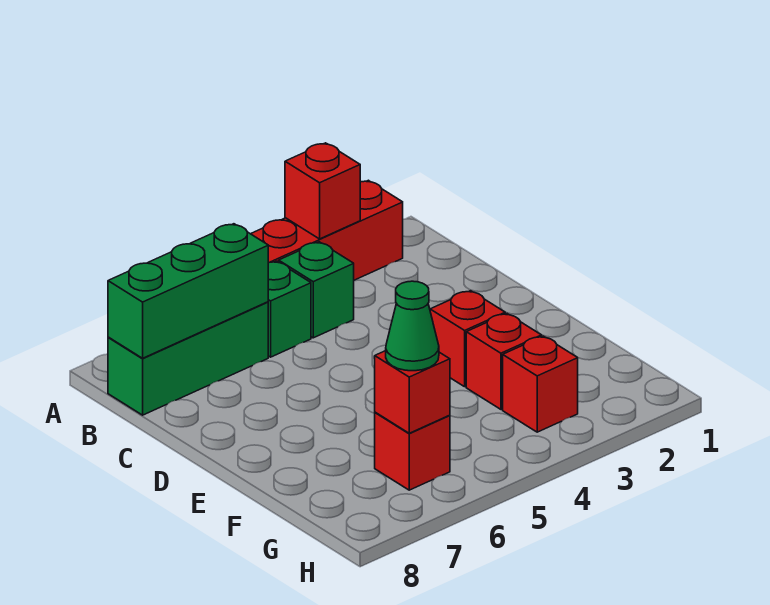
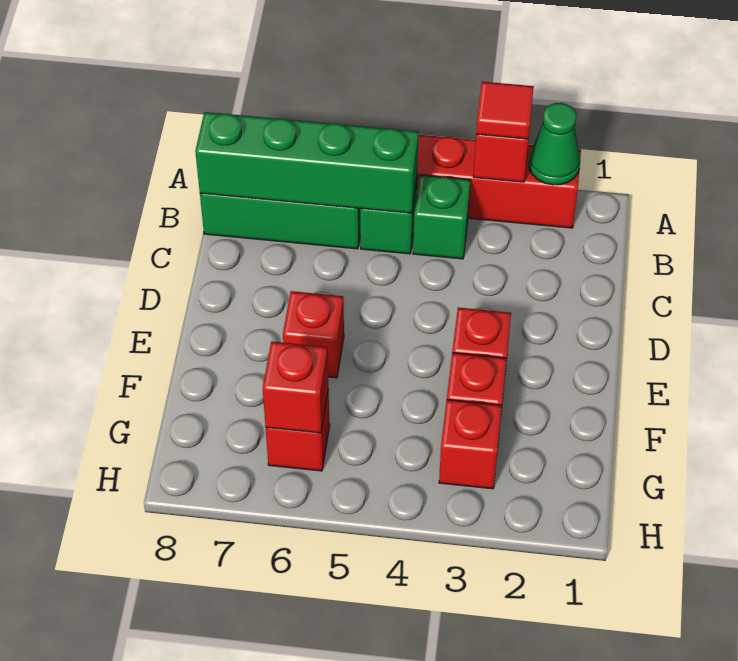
none -> red tile A3 level 3
green brick B6:B8 level 2 -> green brick B5:B8 level 2
none -> red brick E6 level 1
green cone G6 level 3 -> green cone A2 level 2

